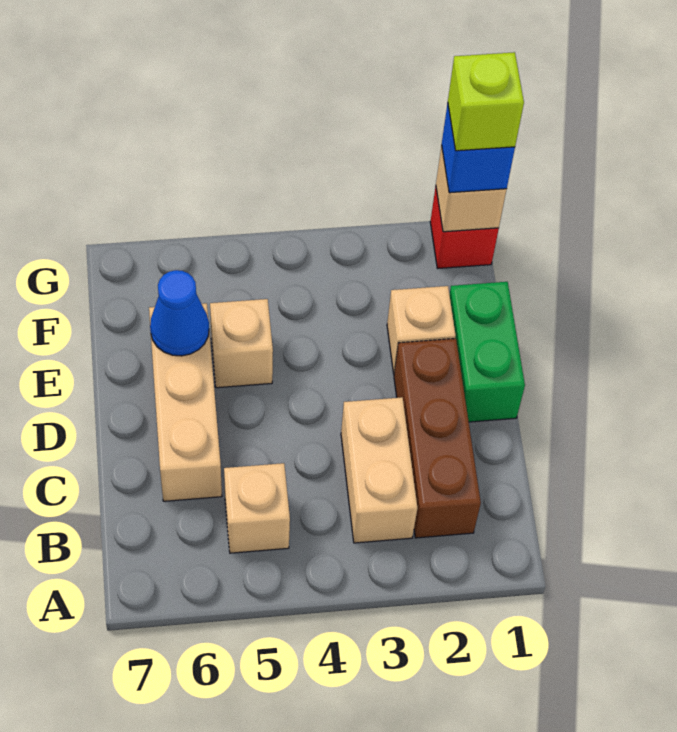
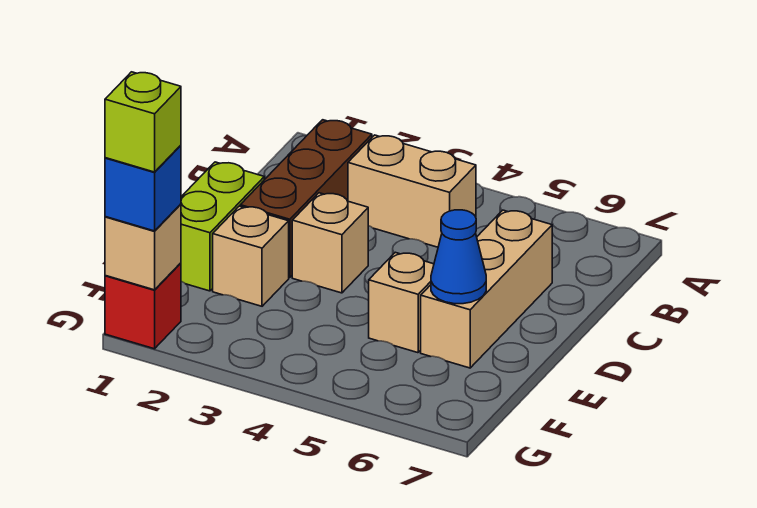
tan brick B3:C3 level 1 -> tan brick B3:B4 level 1
tan brick B5 level 1 -> tan brick D3 level 1
green brick D1:E1 level 1 -> lime brick D1:E1 level 1

